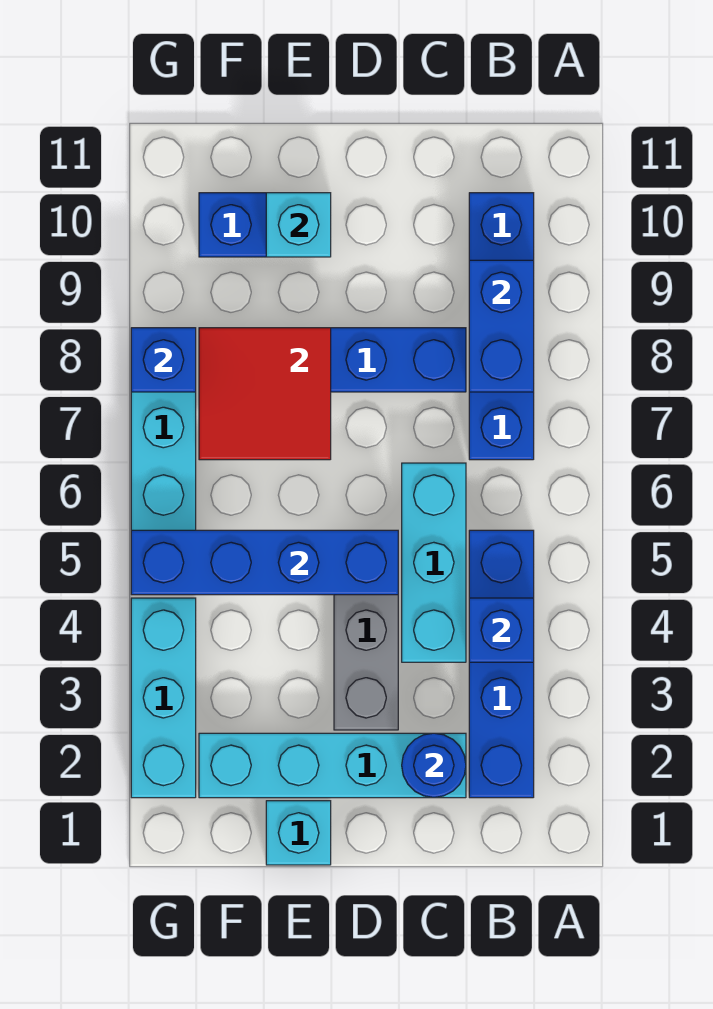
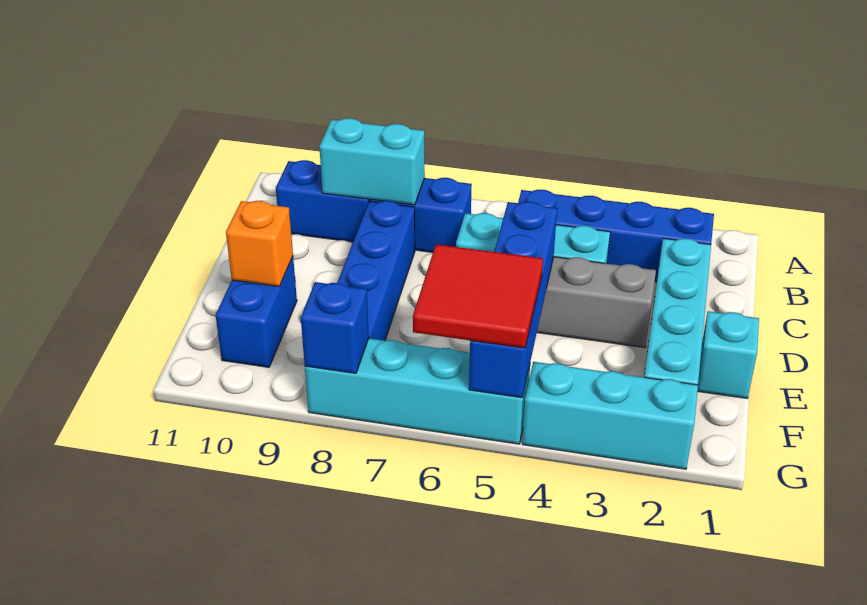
blue brick B4 level 2 -> none
blue brick B8:B9 level 2 -> cyan brick B8:B9 level 2
blue round brick C2 level 2 -> none
red tile E7:F8 level 2 -> red tile F5:G6 level 3
cyan brick E10 level 2 -> orange brick E10 level 2

